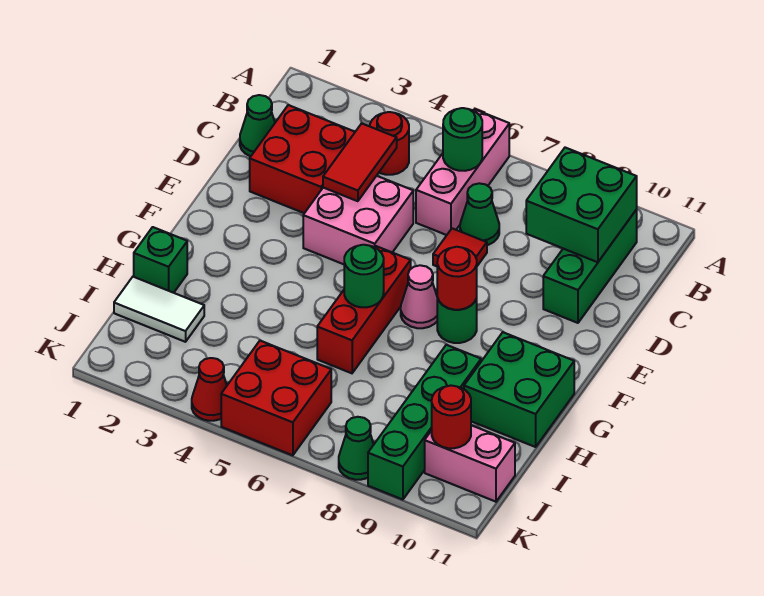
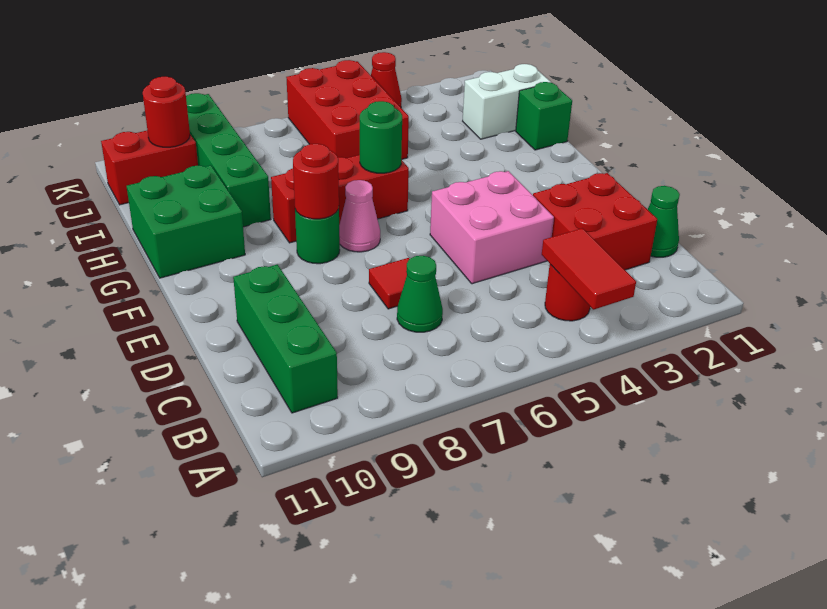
pink brick A6:C6 level 1 -> none
green round brick B6 level 2 -> none
green brick B9:C10 level 2 -> none
red tile C4:D4 level 2 -> red tile A4:B4 level 2
red brick F6:H6 level 1 -> red brick G6:G8 level 1
white tile I1:I2 level 1 -> white brick I1:I2 level 1
red brick J5:K6 level 1 -> red brick I5:K6 level 1
pink brick J10:J11 level 1 -> red brick J10:J11 level 1
green cone K8 level 1 -> none

